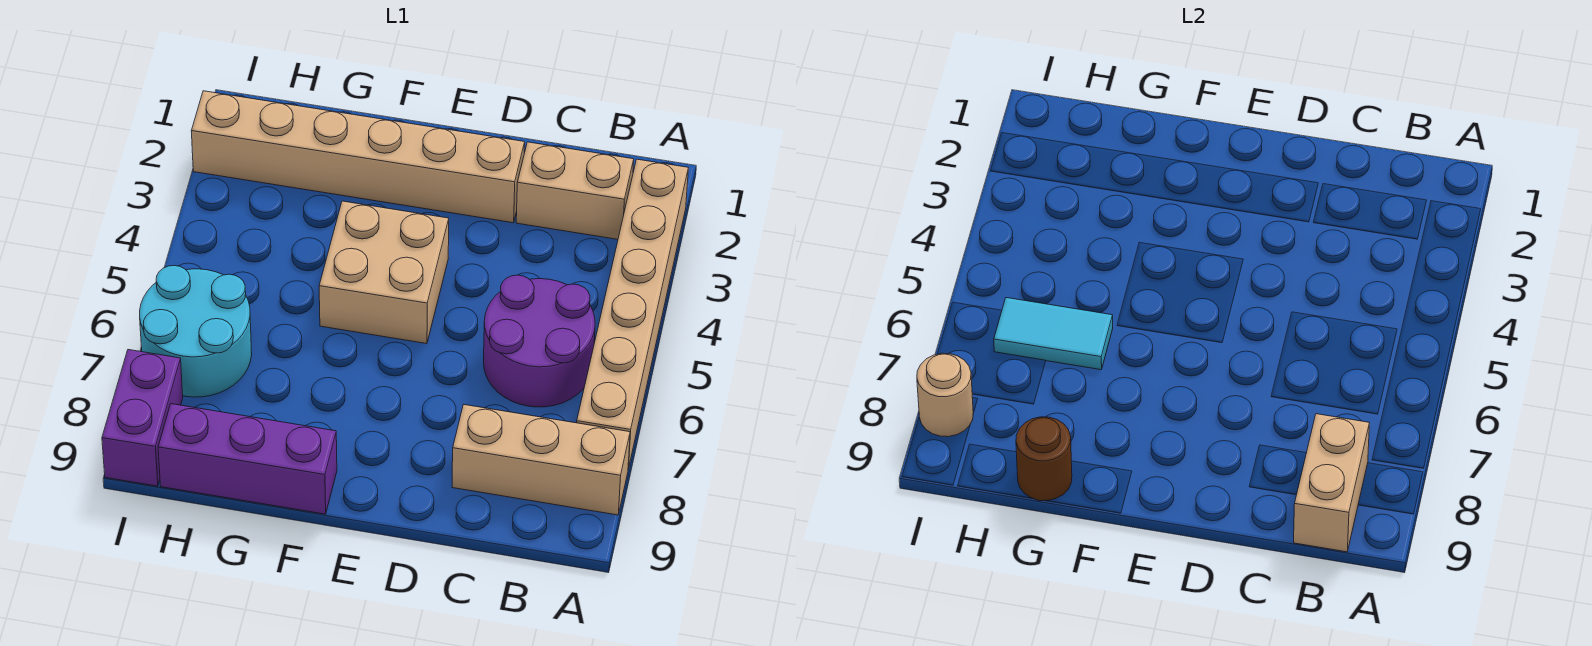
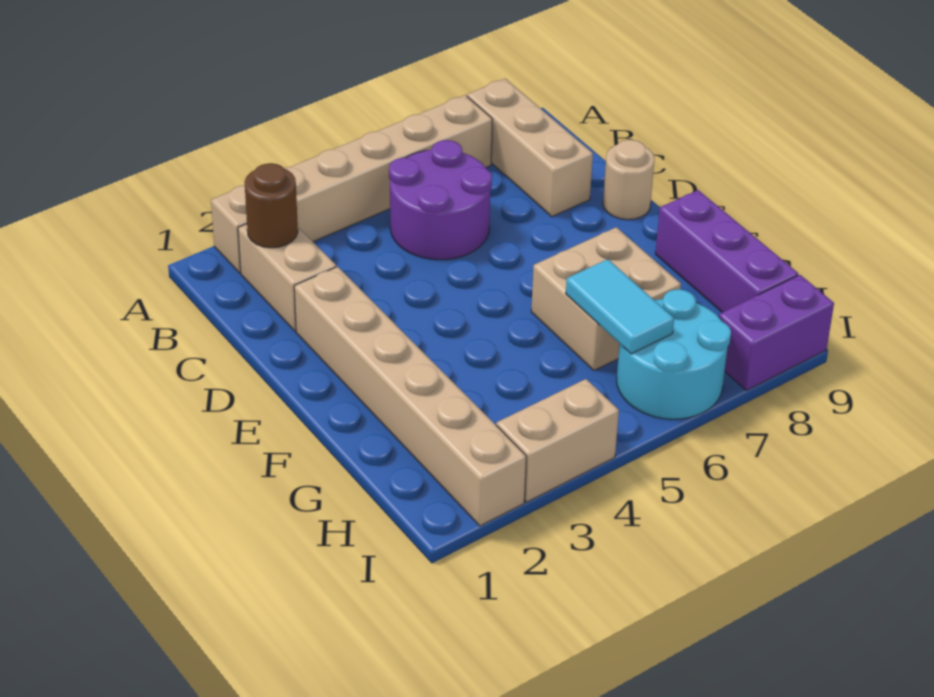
tan brick B8:B9 level 2 -> tan brick I3:I4 level 1
tan brick E4:F5 level 1 -> tan brick F6:G7 level 1
brown round brick G9 level 2 -> brown round brick B2 level 2
tan round brick I8 level 2 -> tan round brick D9 level 1

